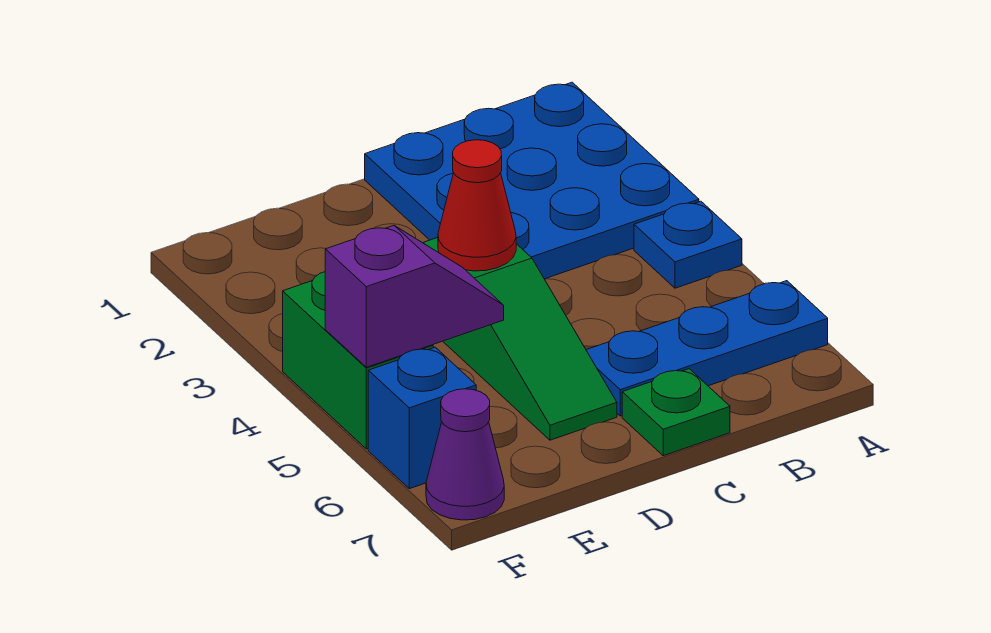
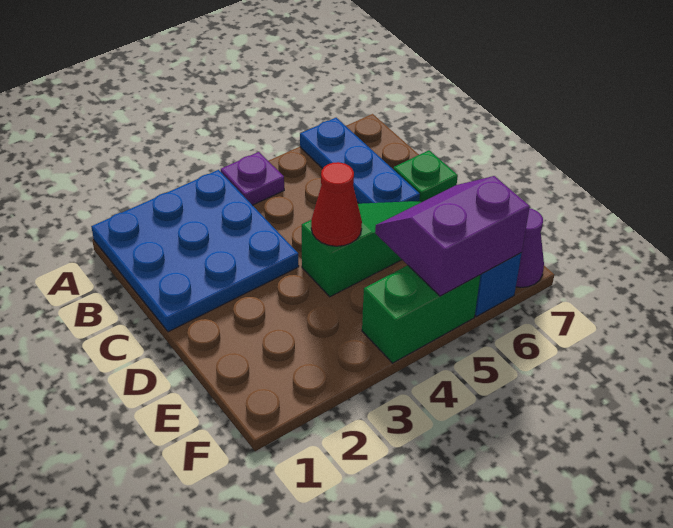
blue plate A4 level 1 -> purple plate A4 level 1
purple slope E5:F5 level 2 top F -> purple slope E5:F6 level 2 top F

